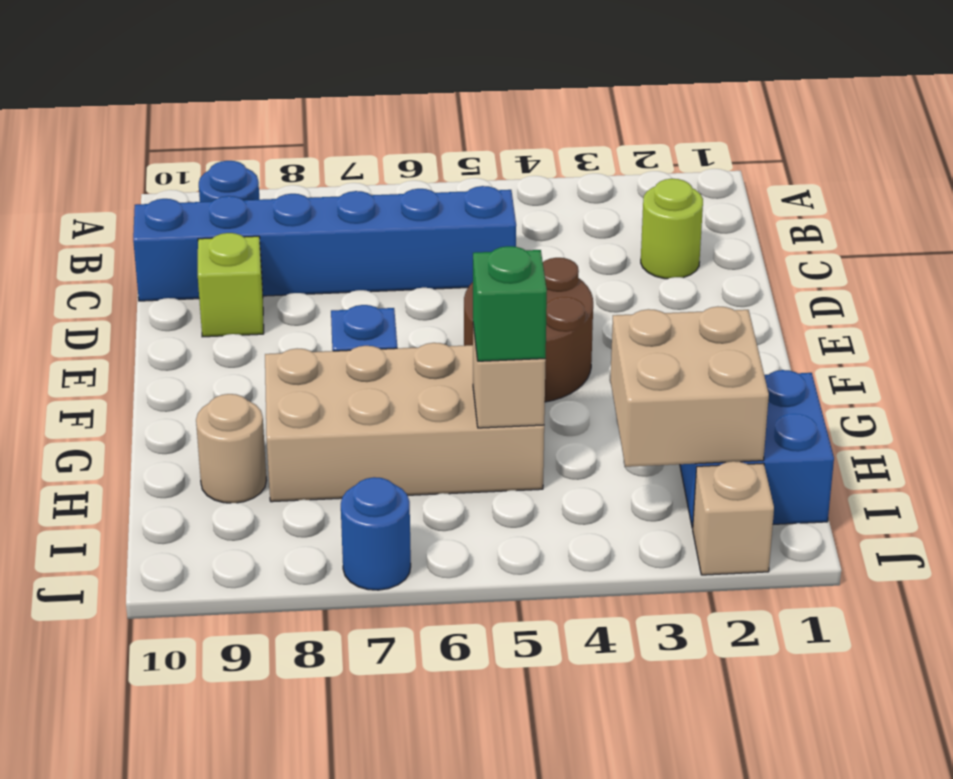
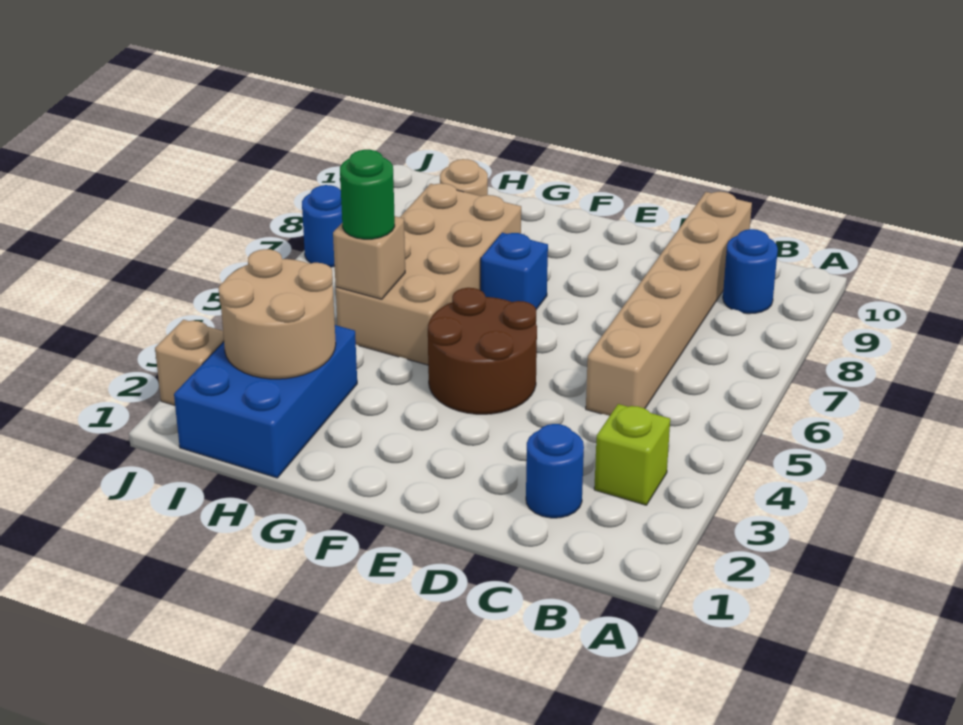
lime round brick C2 level 1 -> blue round brick C2 level 1
blue brick C5:C10 level 1 -> tan brick C5:C10 level 1
lime brick D9 level 1 -> lime brick B3 level 1
blue brick H1:I2 level 1 -> blue brick H1:I3 level 1
tan brick H2:I3 level 2 -> tan round brick H2:I3 level 2
green brick H5 level 3 -> green round brick H5 level 3

